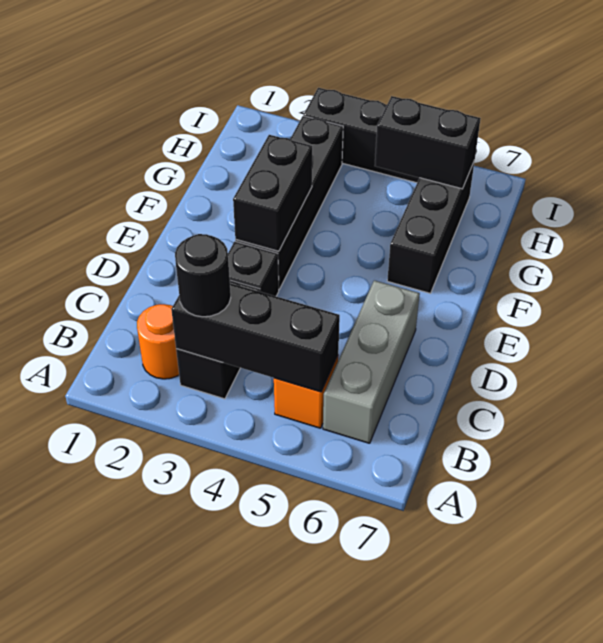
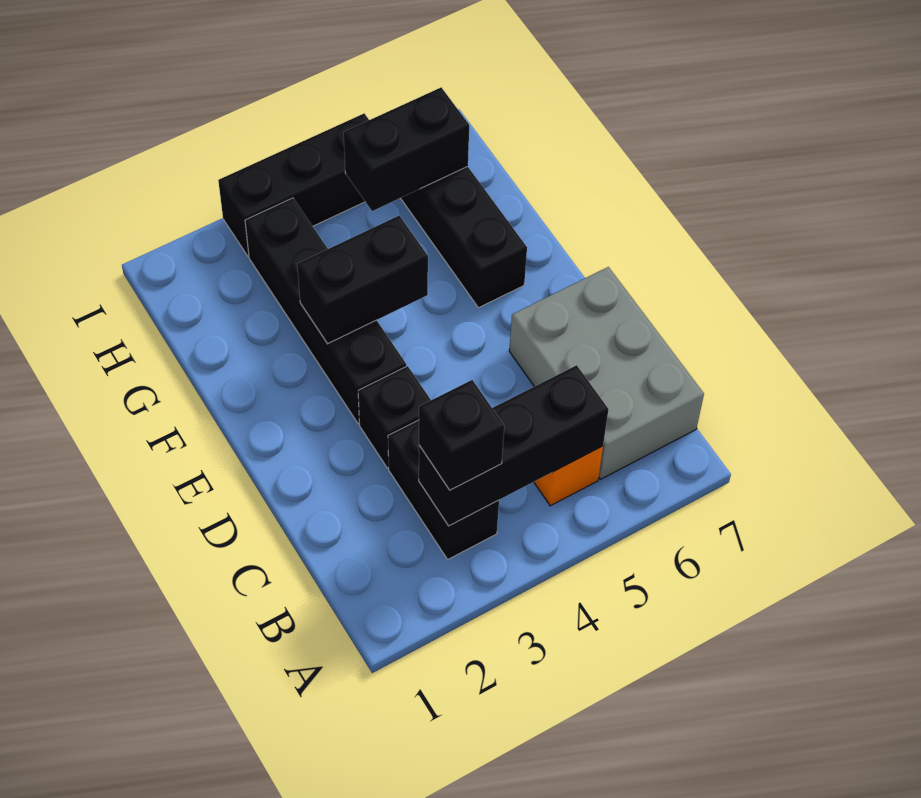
orange round brick B2 level 1 -> none
black round brick B3 level 3 -> black brick B3 level 3
grey brick B6:D6 level 1 -> grey brick B6:D7 level 1
black brick E3:F3 level 2 -> black brick F3:F4 level 2

